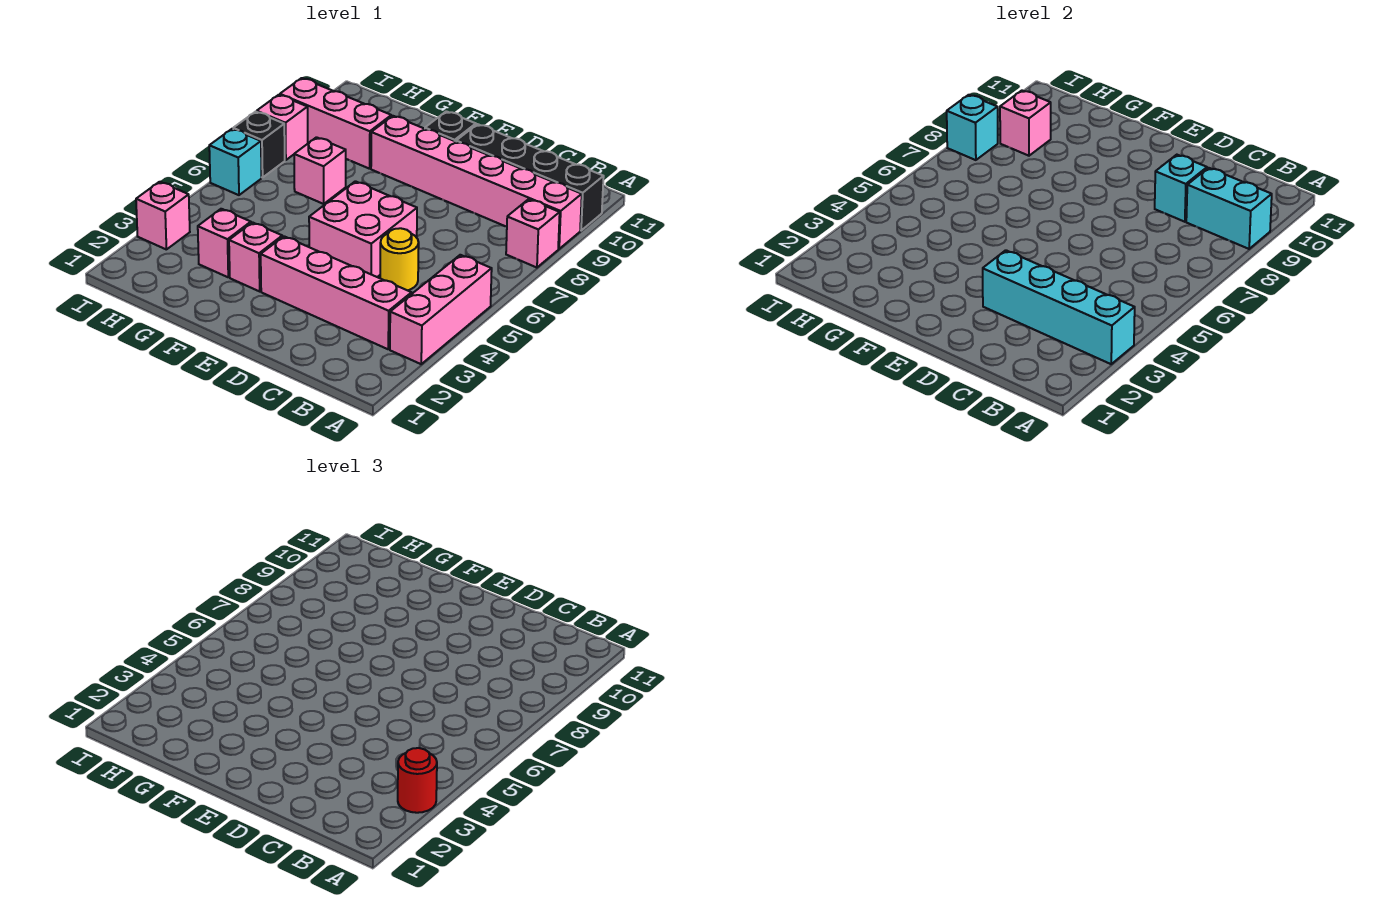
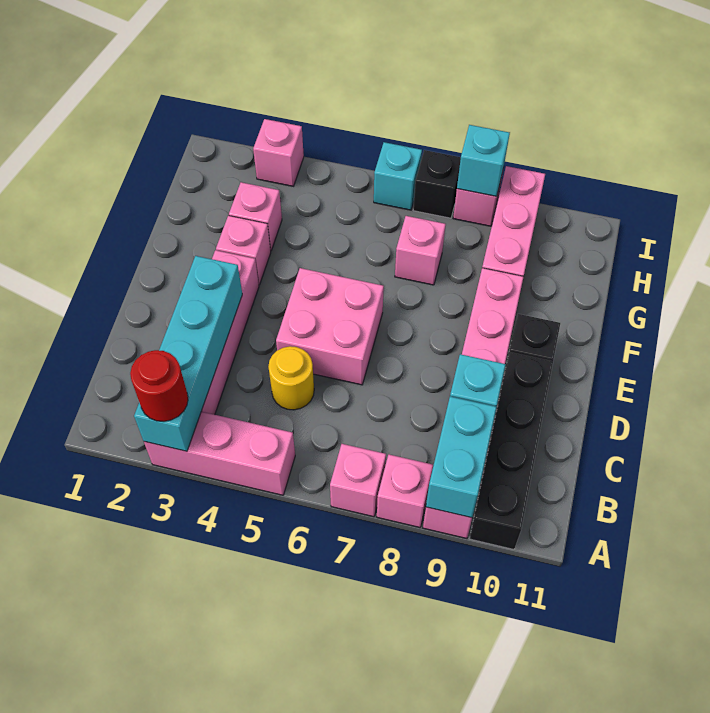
pink brick H9 level 2 -> pink brick A7 level 1

